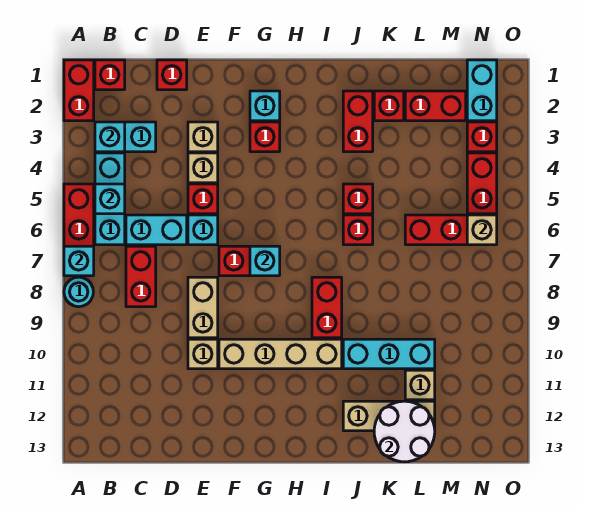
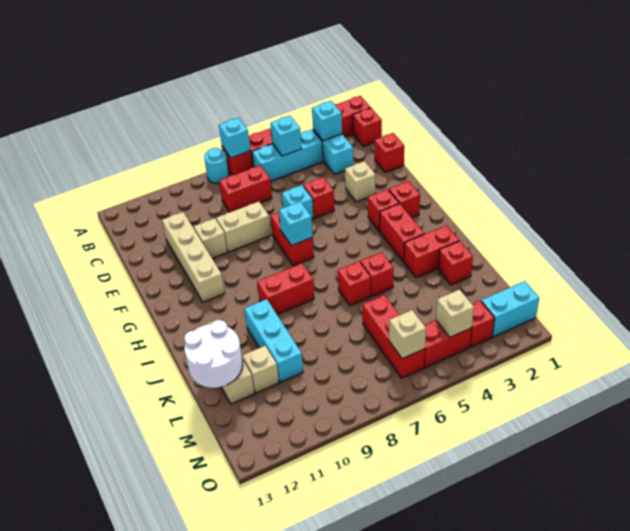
cyan brick C6:D6 level 1 -> none
tan brick E4 level 1 -> tan brick N4 level 2
tan brick F10:I10 level 1 -> tan brick D11:G11 level 1
cyan brick G2 level 1 -> red brick G2 level 1
red brick L2:M2 level 1 -> red brick H3:I3 level 1

